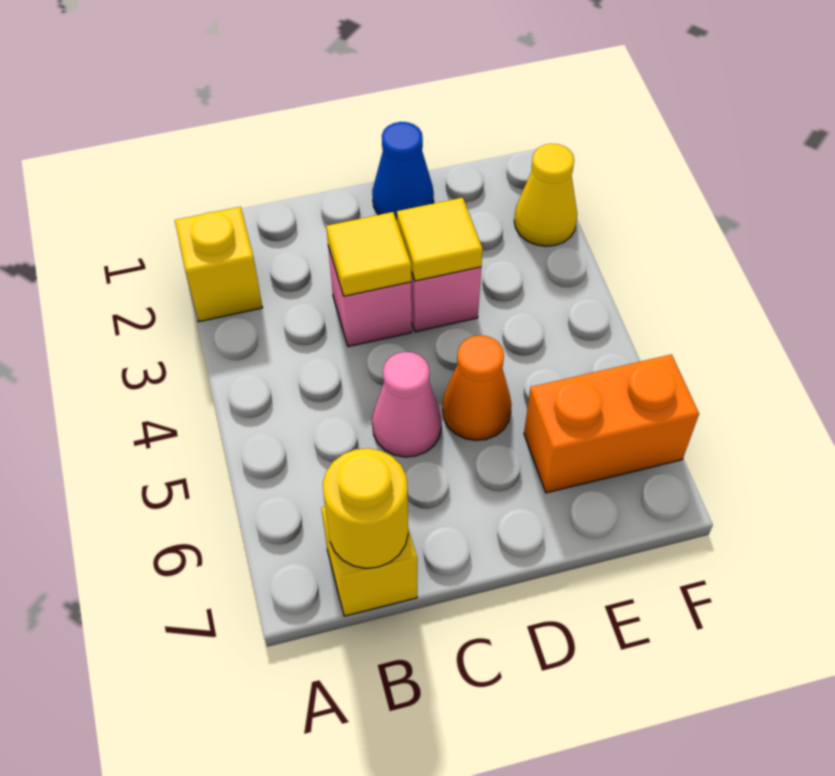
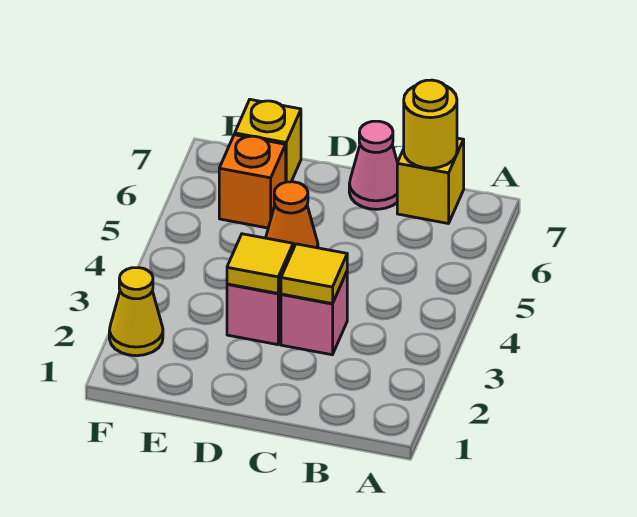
yellow brick A2 level 1 -> yellow brick E7 level 1
pink cone C5 level 1 -> pink cone C7 level 1
blue cone D1 level 1 -> none
orange brick E6:F6 level 1 -> orange brick E6 level 1

